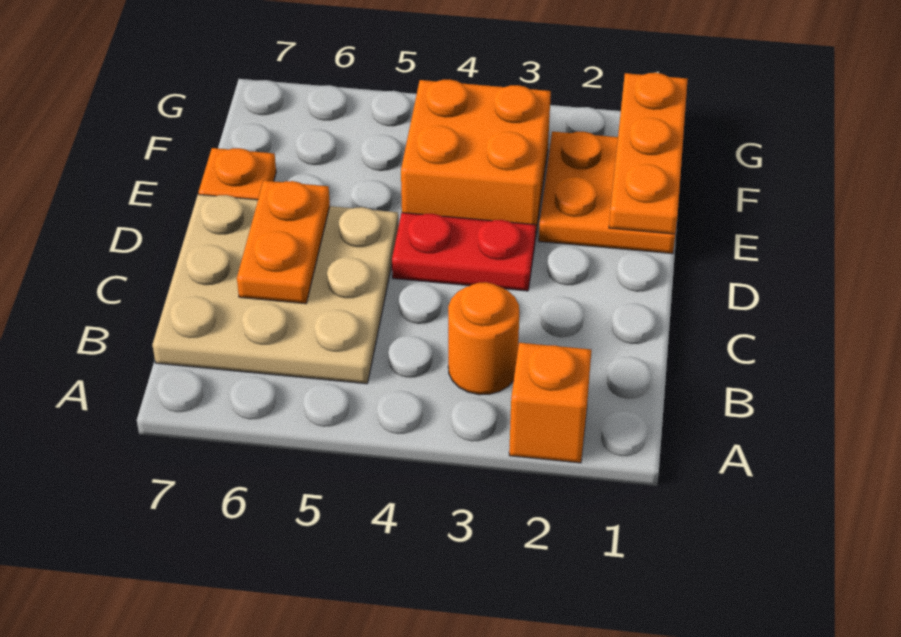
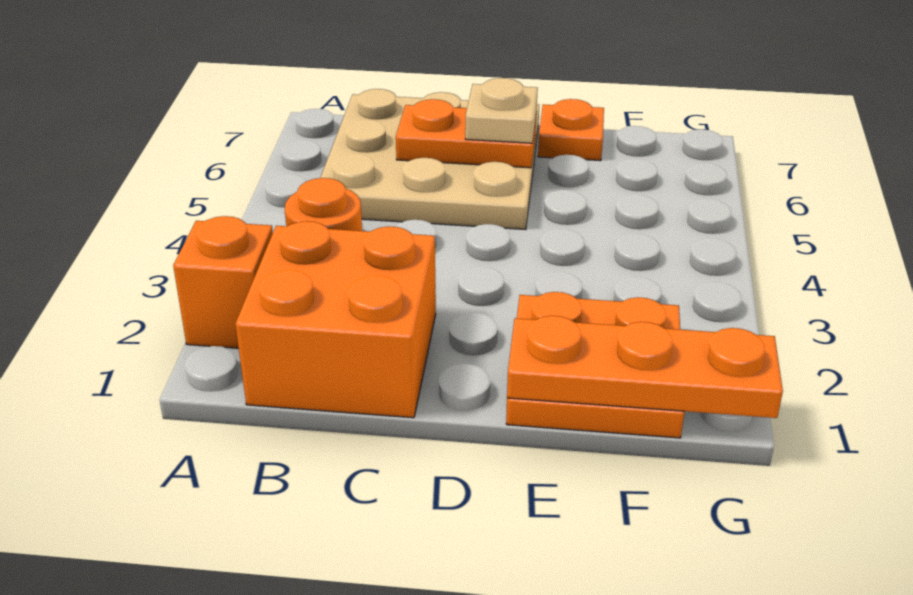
red plate D3:D4 level 1 -> none
none -> tan plate D6 level 3
orange brick E3:F4 level 1 -> orange brick B1:C2 level 1

